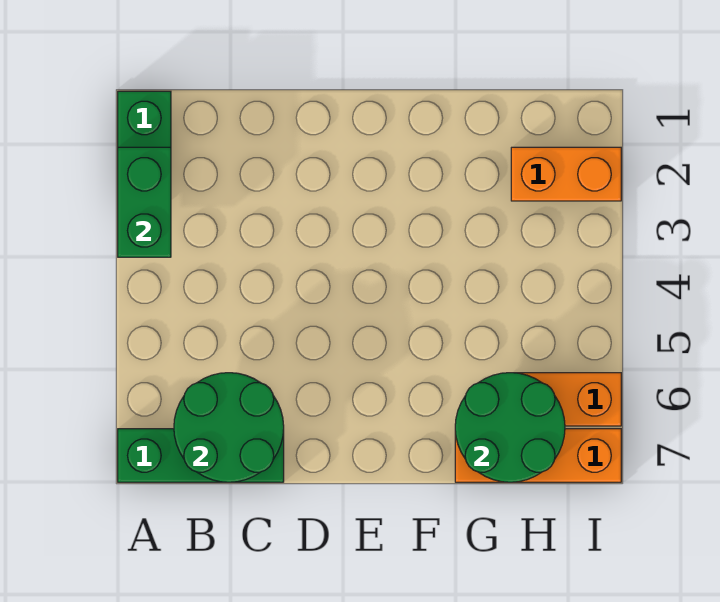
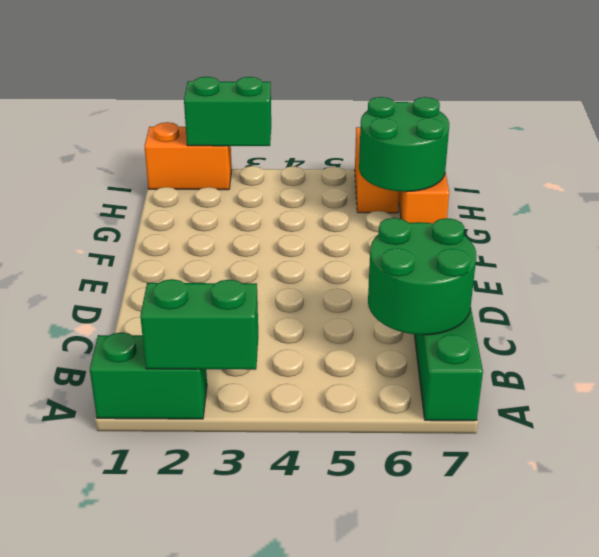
orange brick H2:I2 level 1 -> orange brick I1:I2 level 1
none -> green brick I2:I3 level 2

